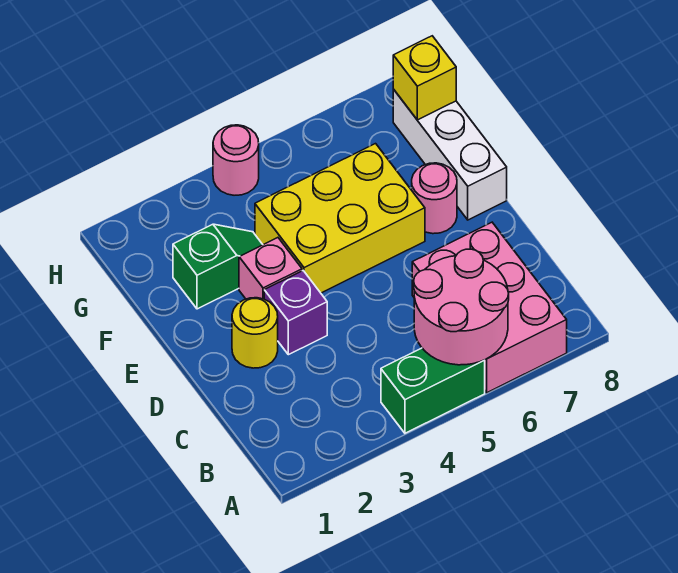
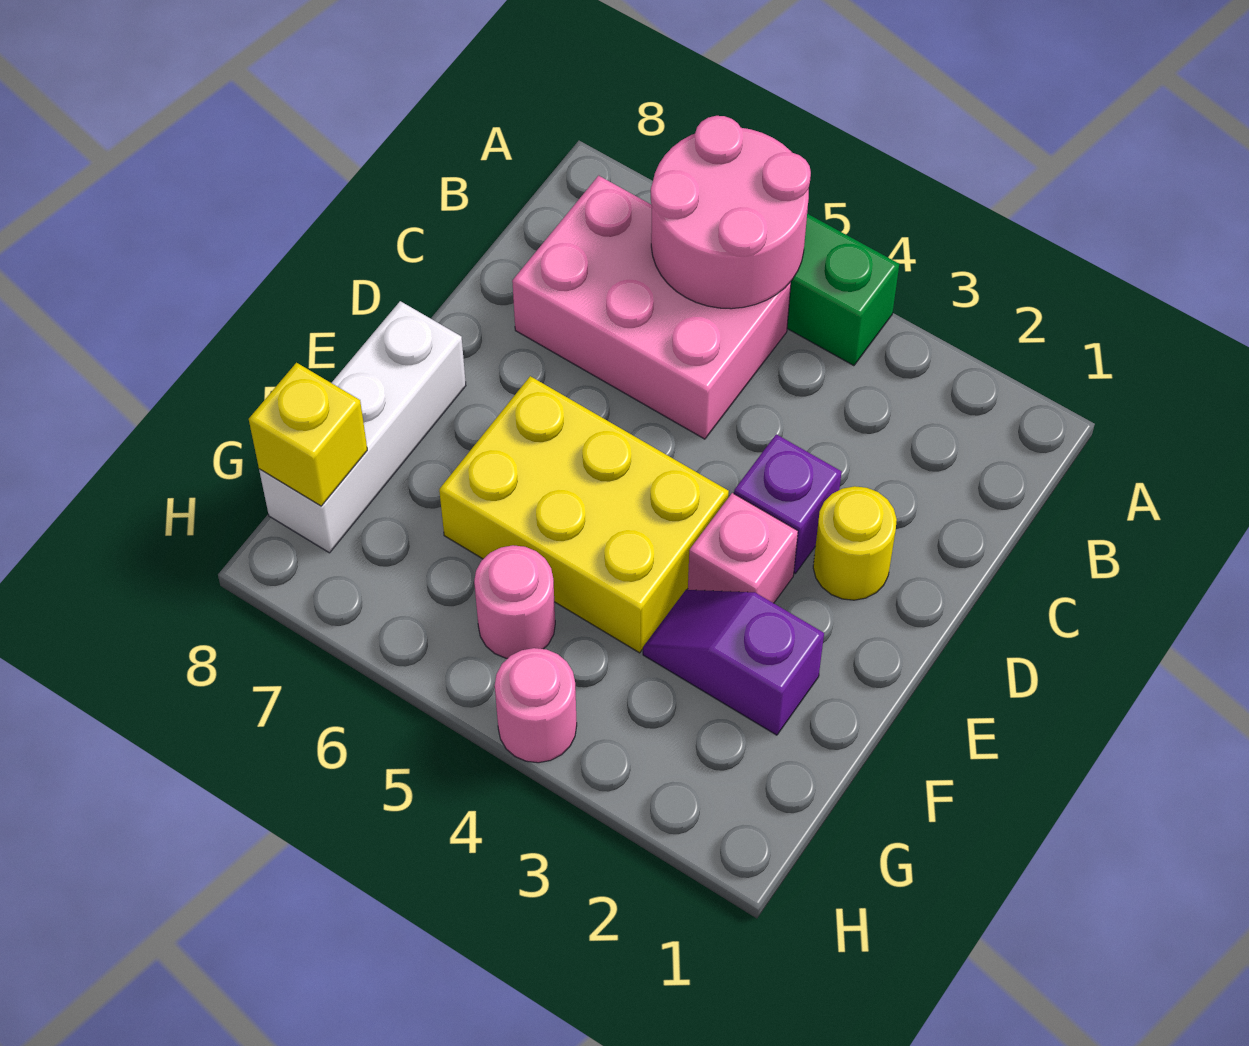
pink brick A6:C7 level 1 -> pink brick B5:C7 level 1
pink round brick E7 level 1 -> pink round brick G5 level 1
green slope F2:F3 level 1 top 2 -> purple slope F2:F3 level 1 top 2

